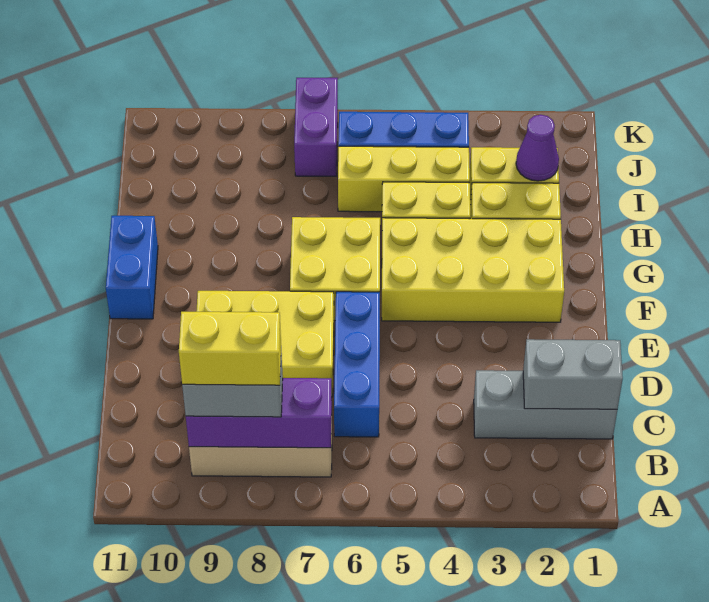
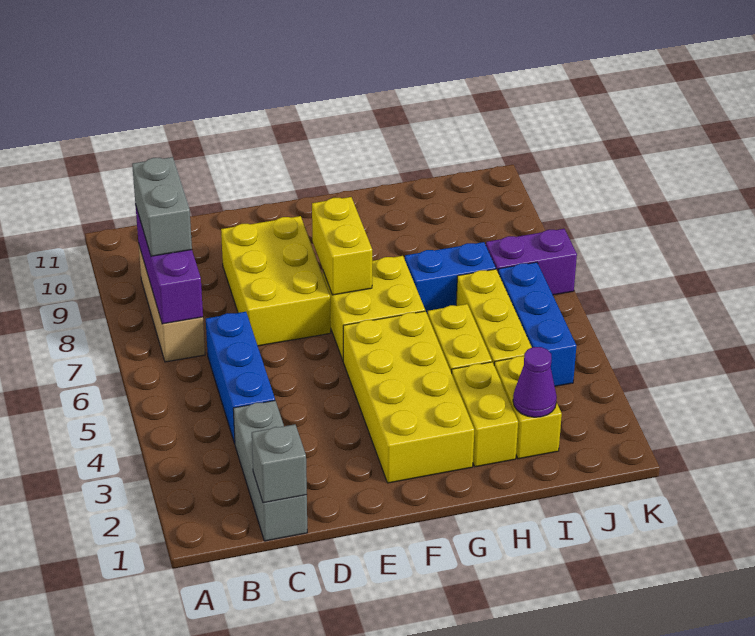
yellow brick B8:B9 level 4 -> yellow brick F7:F8 level 2
grey brick C1:C2 level 2 -> grey brick C1 level 2
blue brick C6:E6 level 1 -> blue brick C4:C6 level 1
blue brick F11:G11 level 1 -> blue brick H7:I7 level 1

